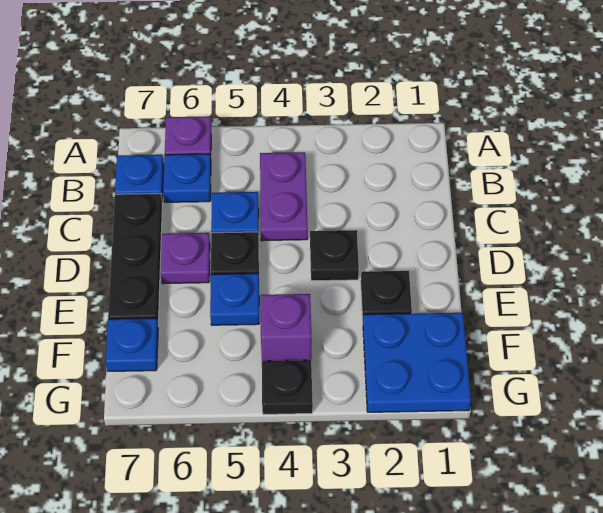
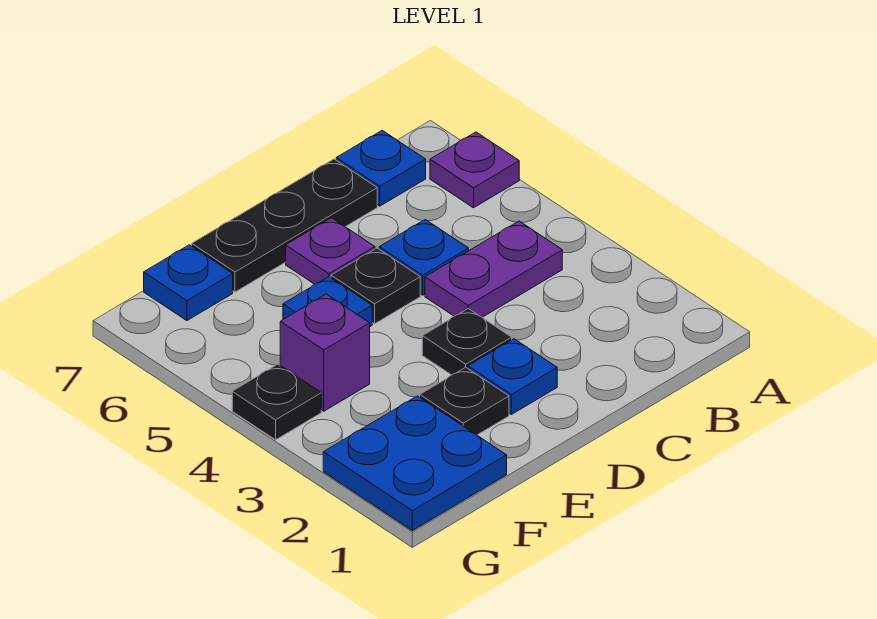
blue plate B6 level 1 -> blue plate D2 level 1

